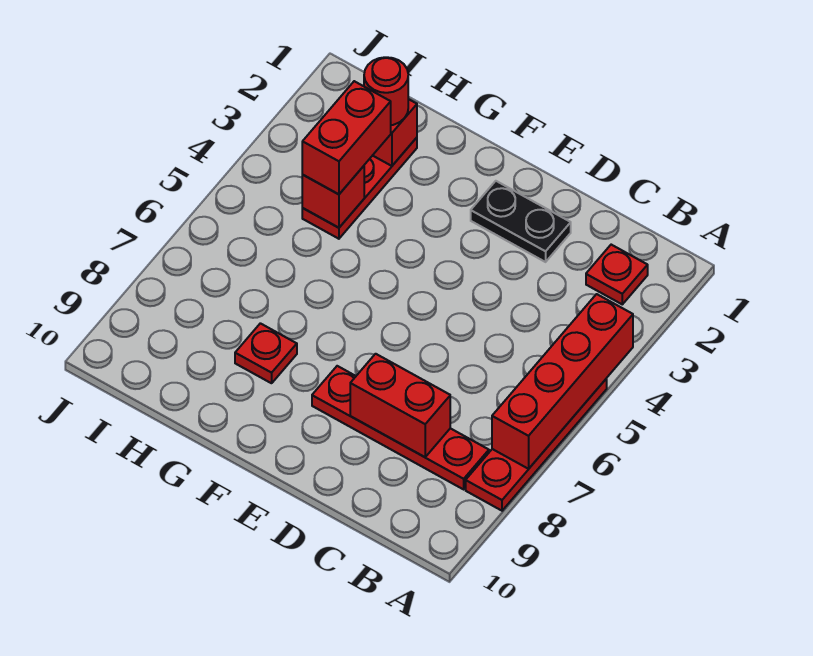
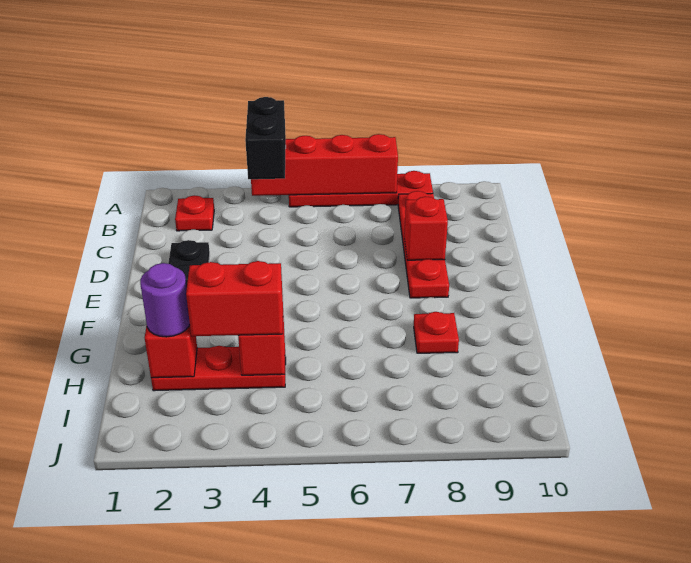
none -> black brick A4:B4 level 3
red brick C8:D8 level 2 -> red brick D8 level 2
red round brick H2 level 3 -> purple round brick H2 level 3

